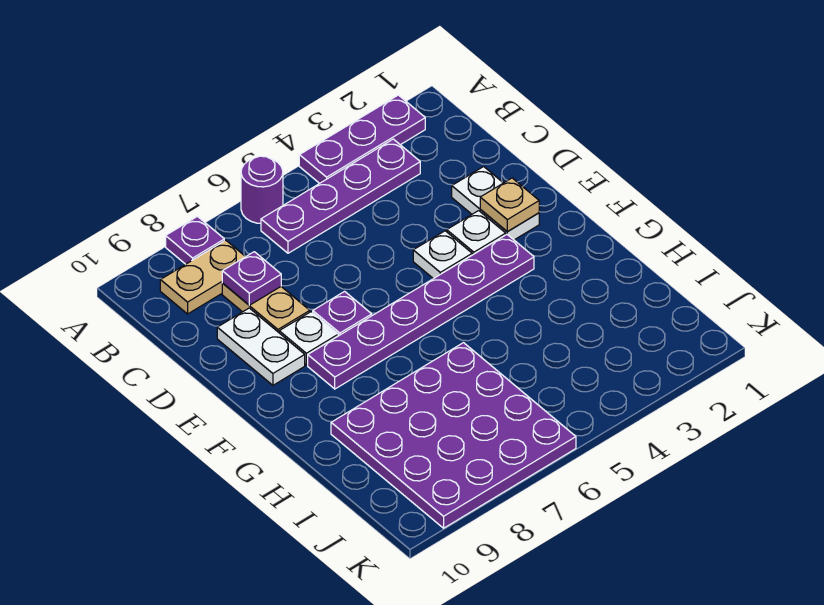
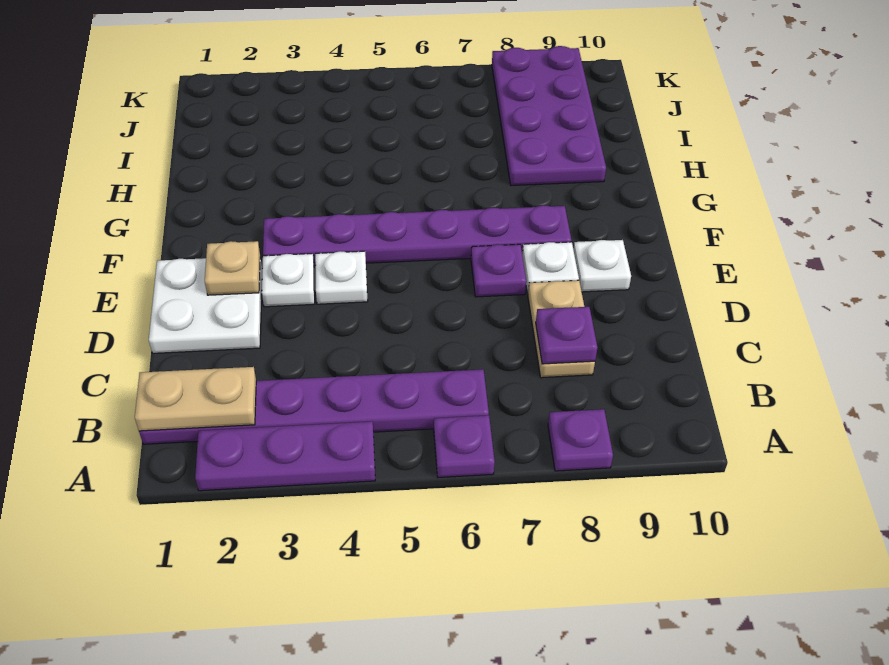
purple round brick A6 level 1 -> purple plate A6 level 1
purple plate B3:B6 level 1 -> purple plate B1:B6 level 1
tan plate B8:B9 level 1 -> tan plate B1:B2 level 2
white plate D2:E2 level 1 -> white plate D1:E2 level 1
white plate D9:E9 level 1 -> white plate E9 level 1
purple plate H6:K9 level 1 -> purple plate H8:K9 level 1

